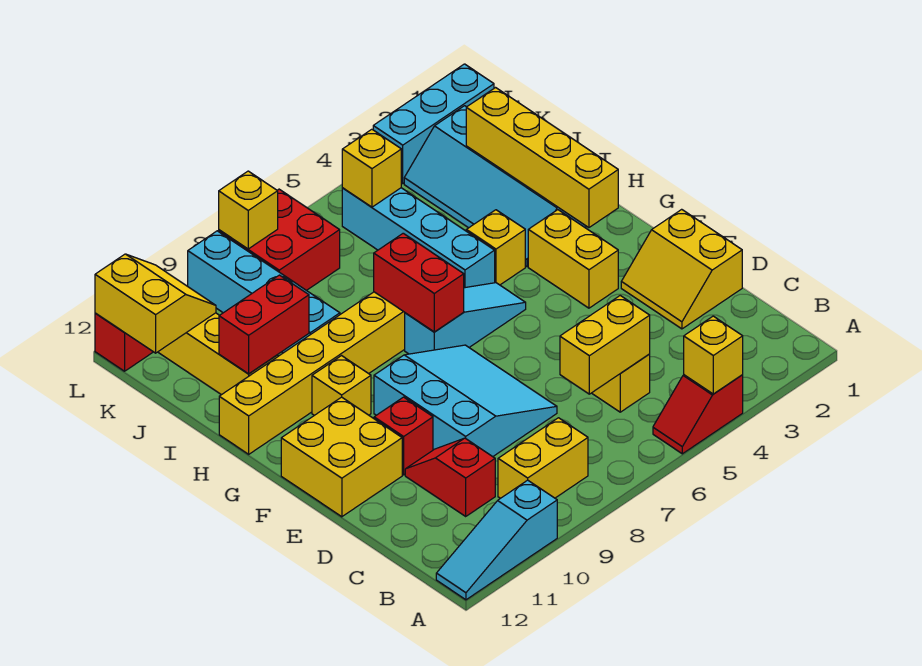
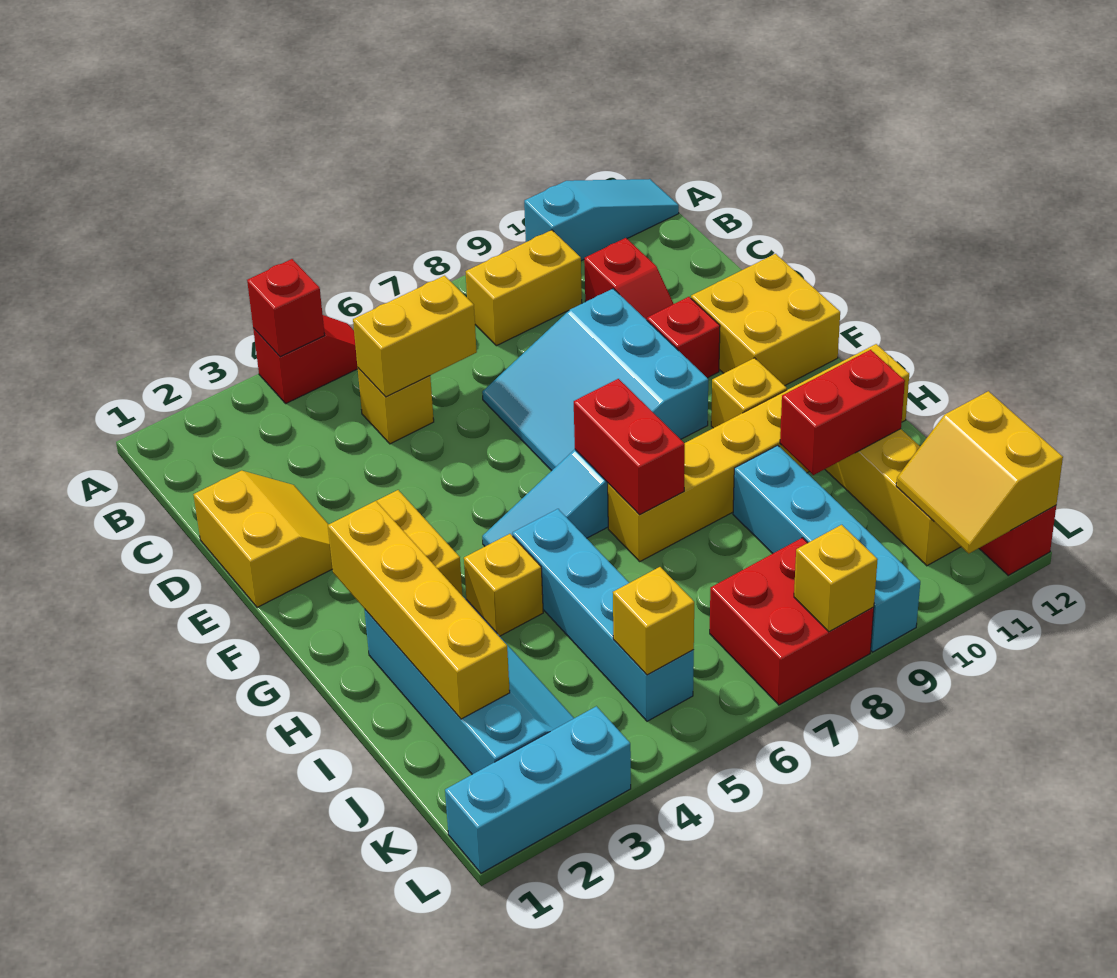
yellow brick A4 level 2 -> red brick A4 level 2

